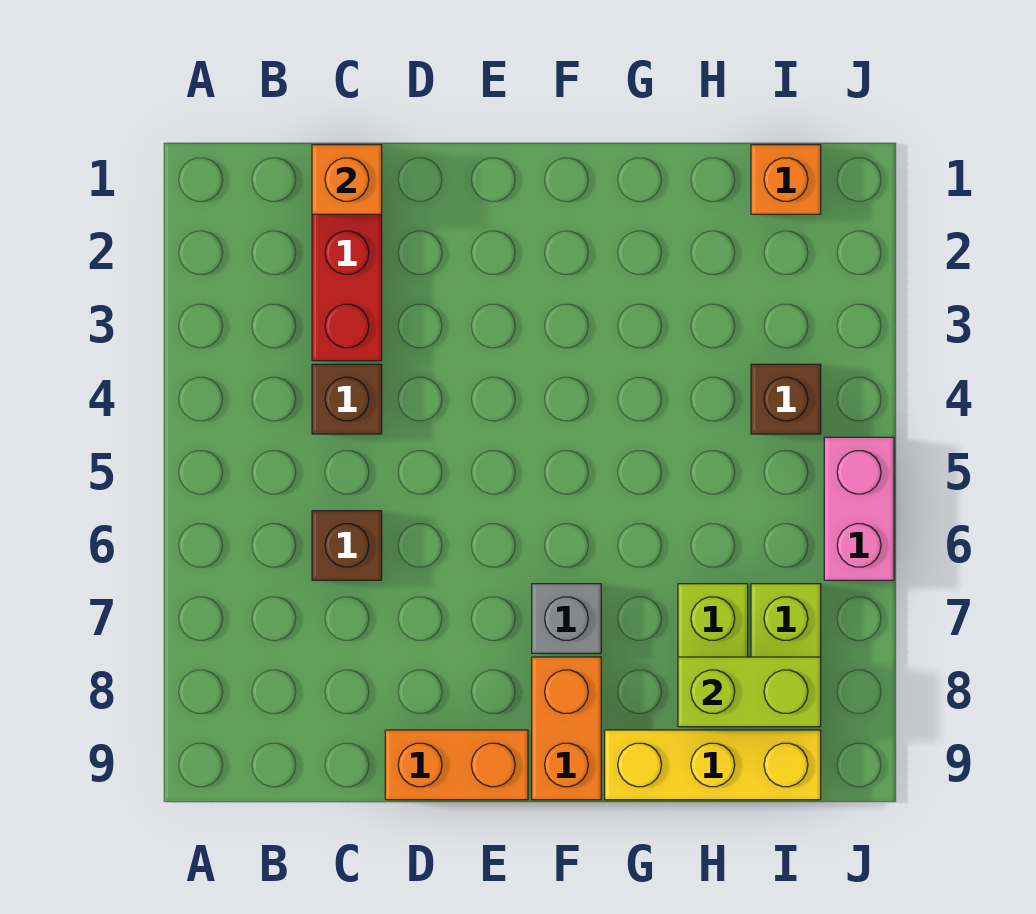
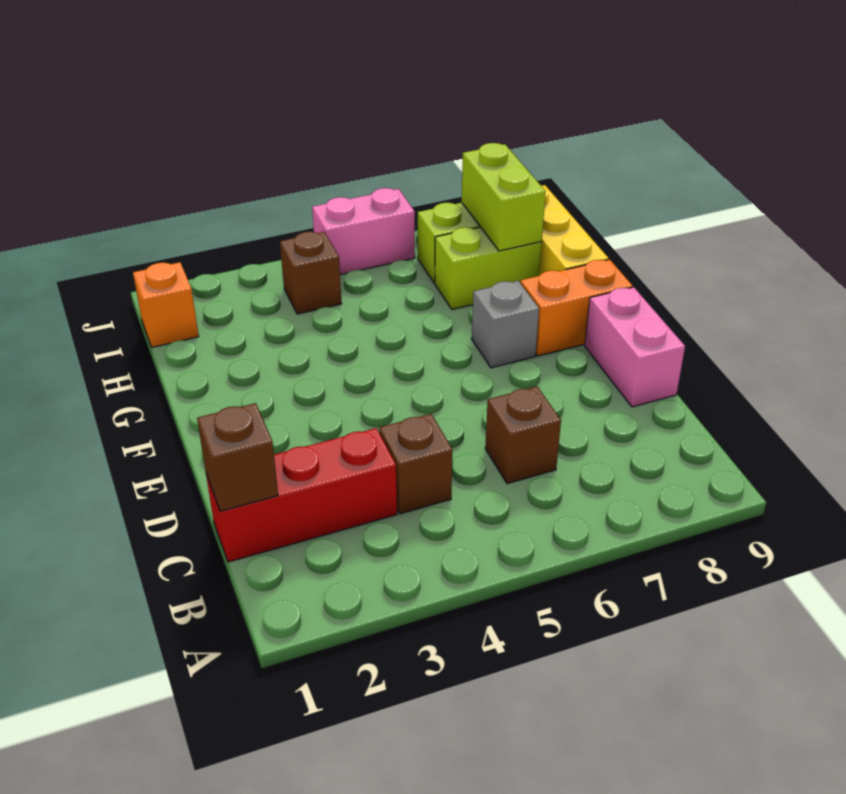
orange brick C1 level 2 -> brown brick C1 level 2
orange brick D9:E9 level 1 -> pink brick D9:E9 level 1

